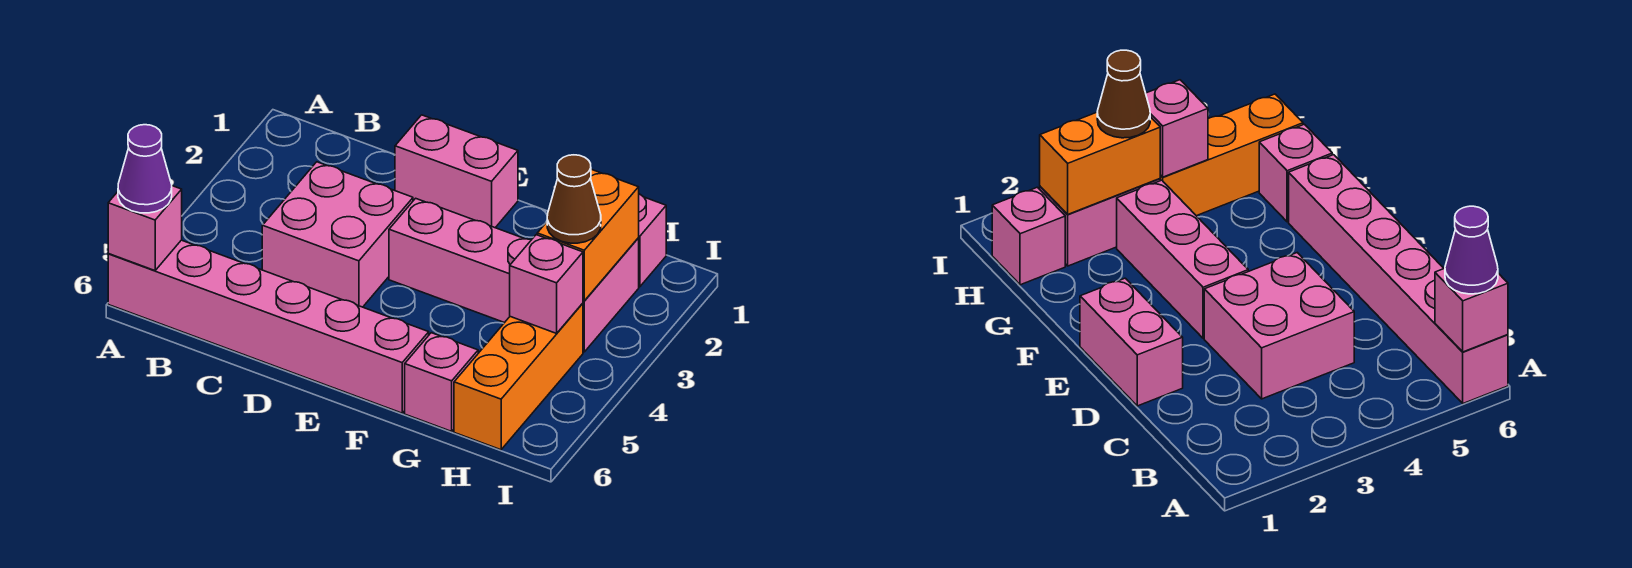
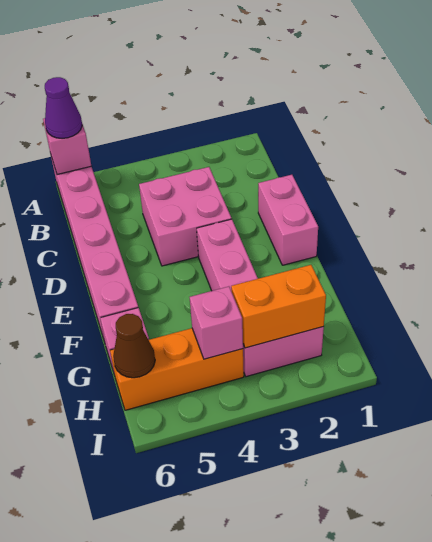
pink brick H1 level 1 -> none
brown cone H3 level 3 -> brown cone H6 level 2

